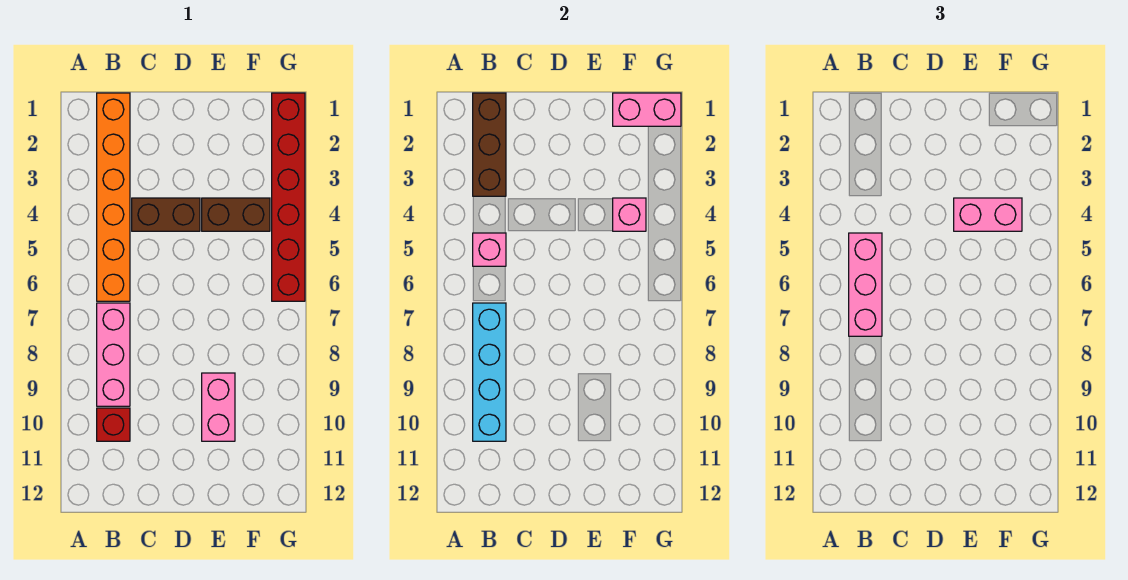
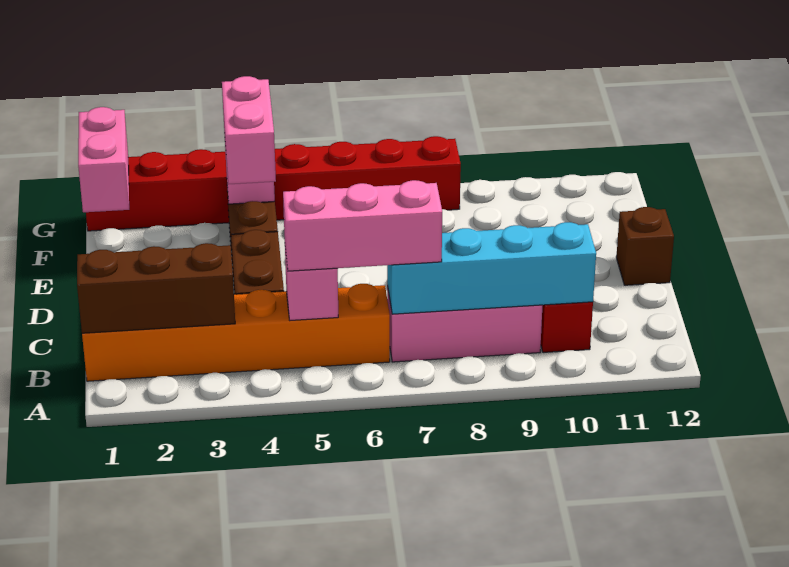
none -> brown brick D12 level 1
pink brick E9:E10 level 1 -> none
red brick G1:G6 level 1 -> red brick G1:G8 level 1

